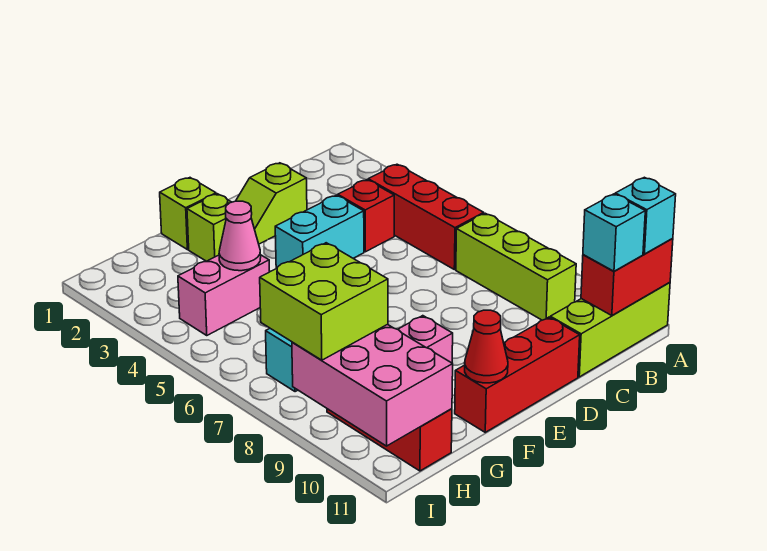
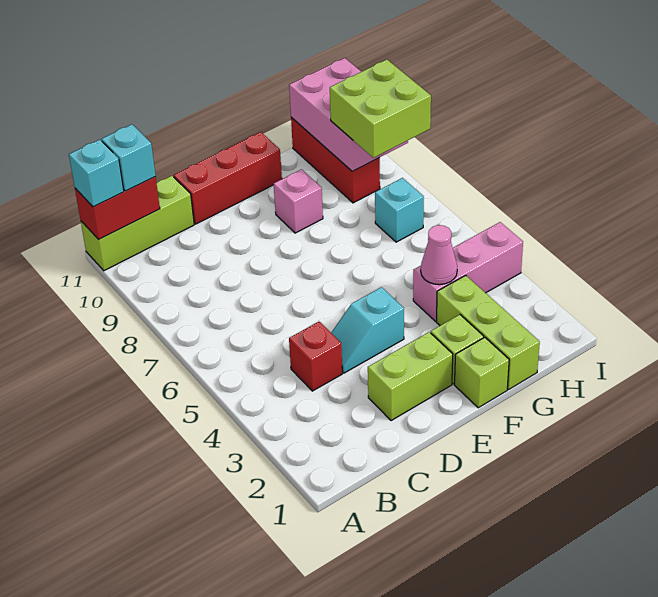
red brick B4:B6 level 1 -> none
lime brick B7:B9 level 1 -> lime brick G1:G3 level 1
lime slope D2:E2 level 1 top D -> lime brick D2:E2 level 1
cyan brick D4:E4 level 1 -> cyan slope D4:E4 level 1 top E
red cone F11 level 2 -> none
pink brick G4:H4 level 1 -> pink brick G4:I4 level 1

